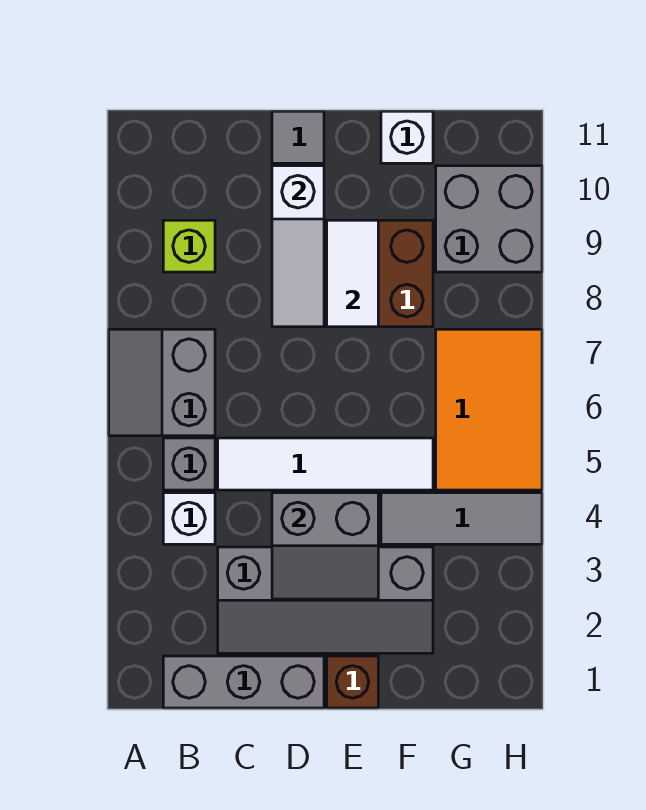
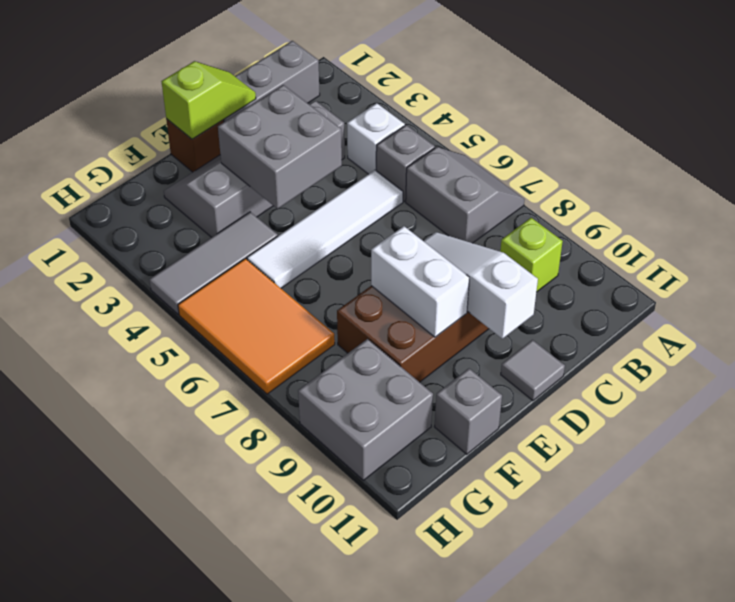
none -> lime slope D1:E1 level 2 top E
grey slope D3:E4 level 2 top 4 -> grey brick D3:E4 level 2
white tile E8:E9 level 2 -> white brick E8:E9 level 2
white brick F11 level 1 -> grey brick F11 level 1

